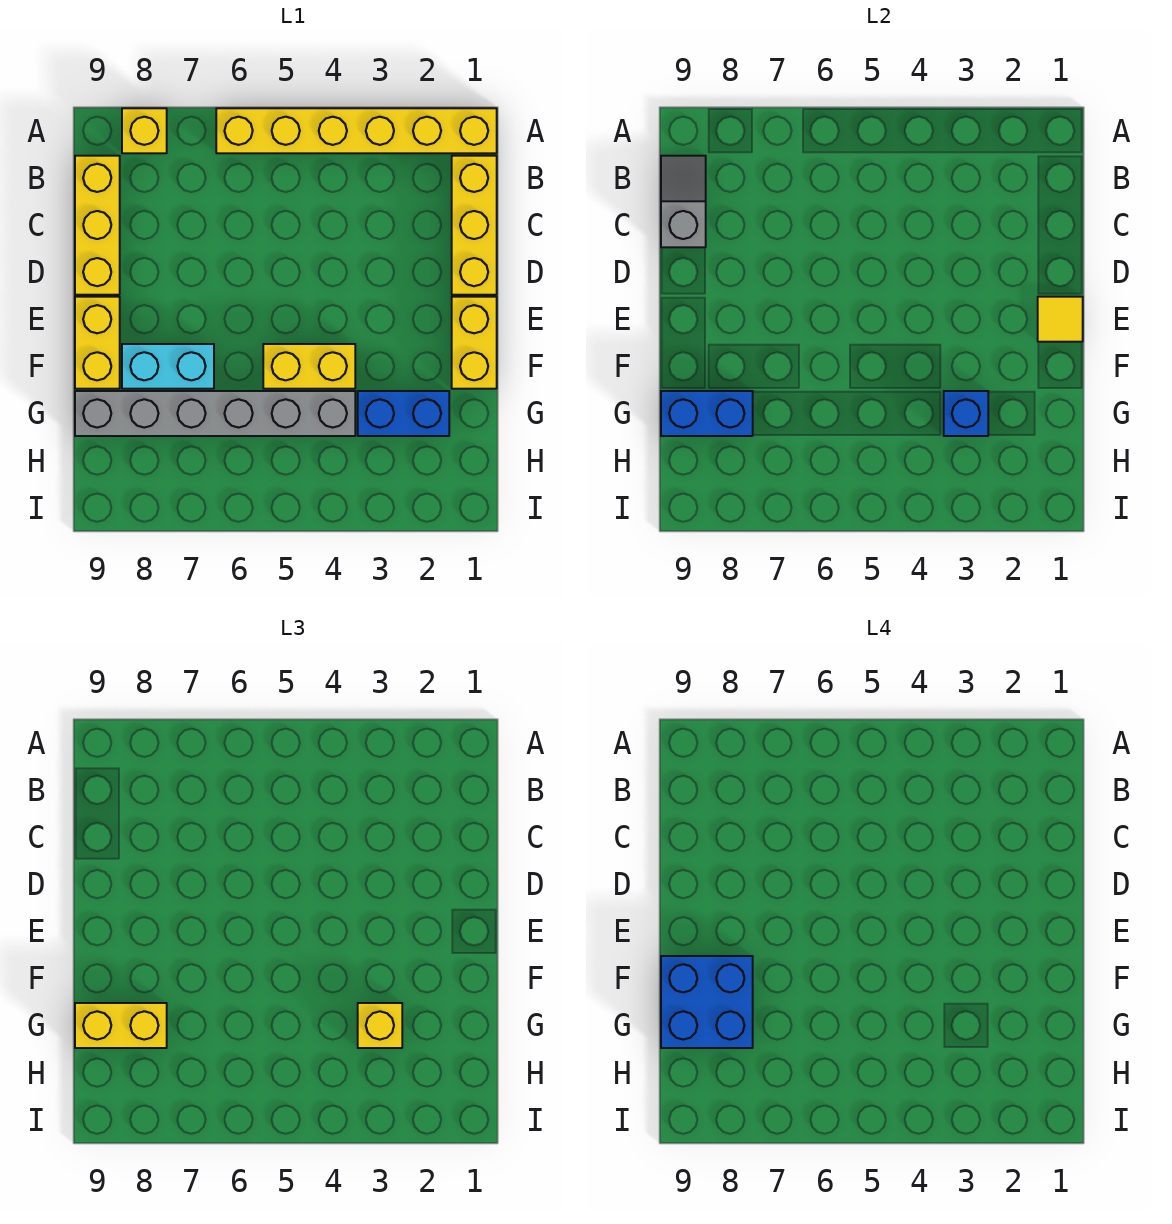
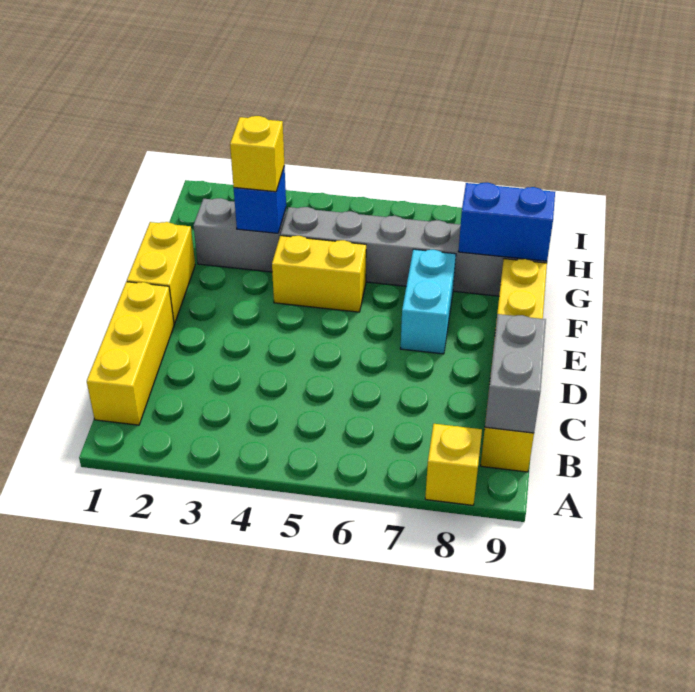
yellow brick A1:A6 level 1 -> none
grey slope B9:C9 level 2 top C -> grey brick B9:C9 level 2
yellow tile E1 level 2 -> none
cyan brick F7:F8 level 1 -> cyan brick E7:F7 level 1
blue brick F8:G9 level 4 -> none
blue brick G2:G3 level 1 -> grey brick G2:G3 level 1
yellow brick G8:G9 level 3 -> none

